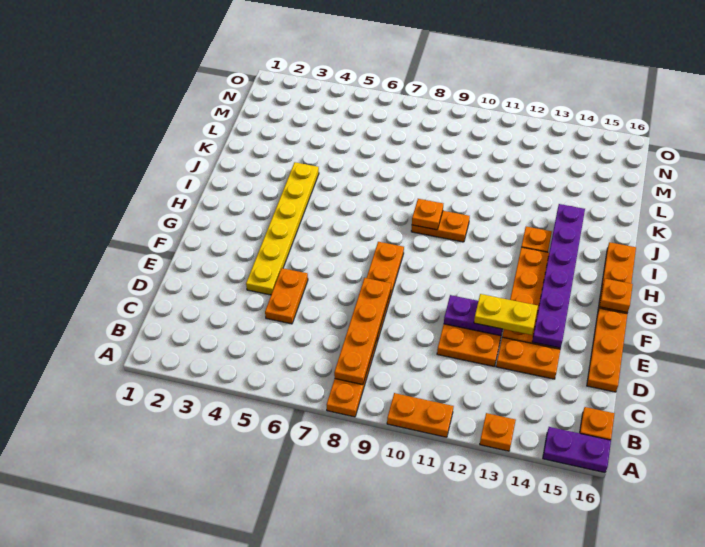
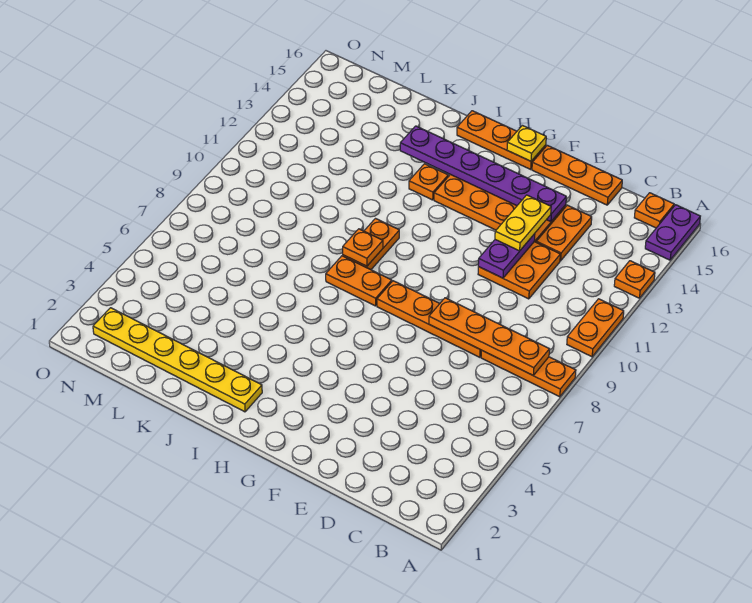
orange plate D5:E5 level 1 -> orange plate H8:I8 level 1
yellow plate E4:J4 level 1 -> yellow plate I2:N2 level 1
orange plate G16 level 2 -> yellow plate G16 level 2

